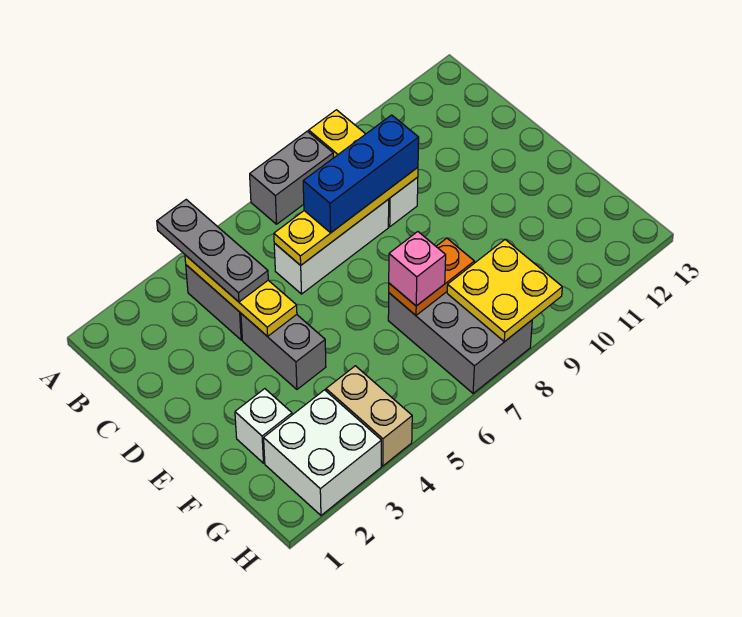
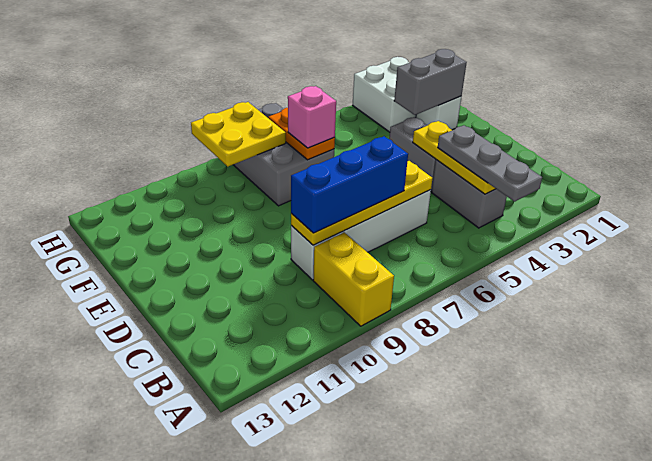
grey brick A7:A8 level 1 -> grey brick F2:F3 level 2
orange plate F7:F8 level 2 -> orange plate F7:G7 level 2
tan brick G4:H4 level 1 -> none

